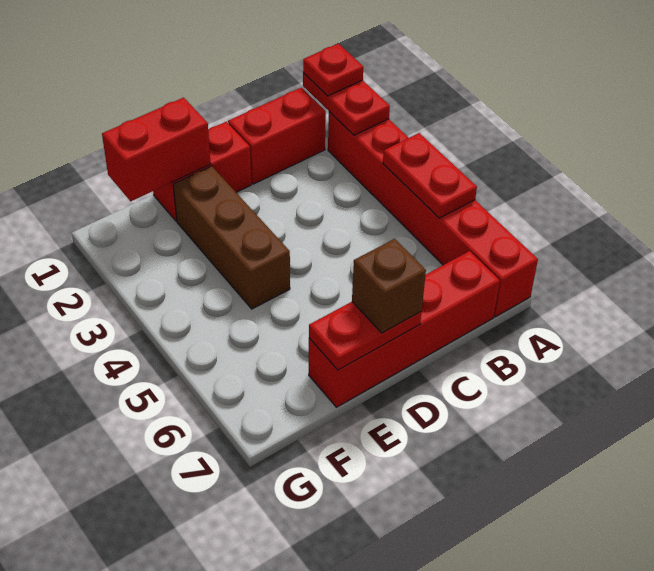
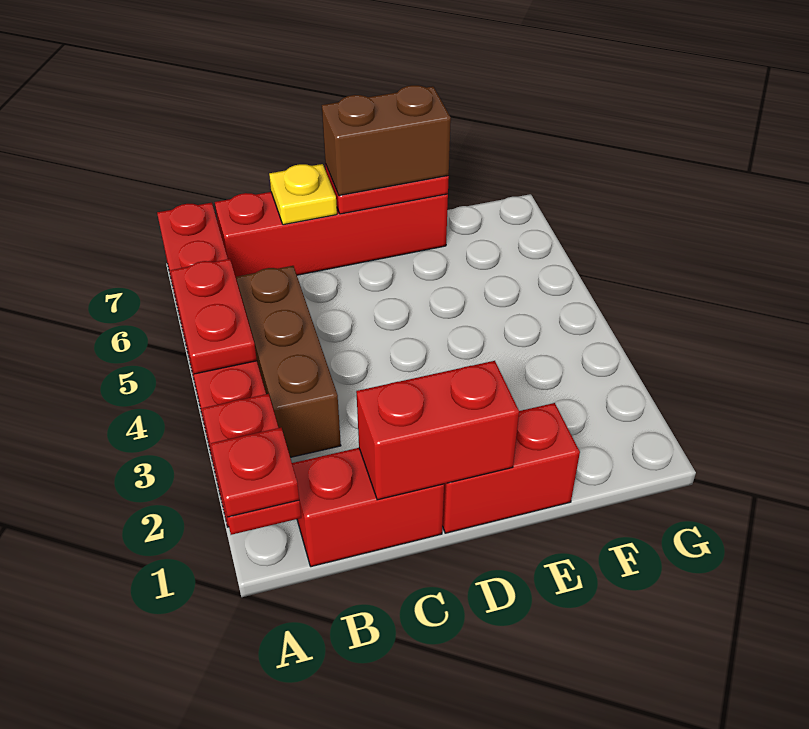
none -> yellow plate C7 level 2
brown brick D7 level 3 -> brown brick D7:E7 level 3
red brick E1:F1 level 2 -> red brick C1:D1 level 2
brown brick E2:E4 level 1 -> brown brick B3:B5 level 1

